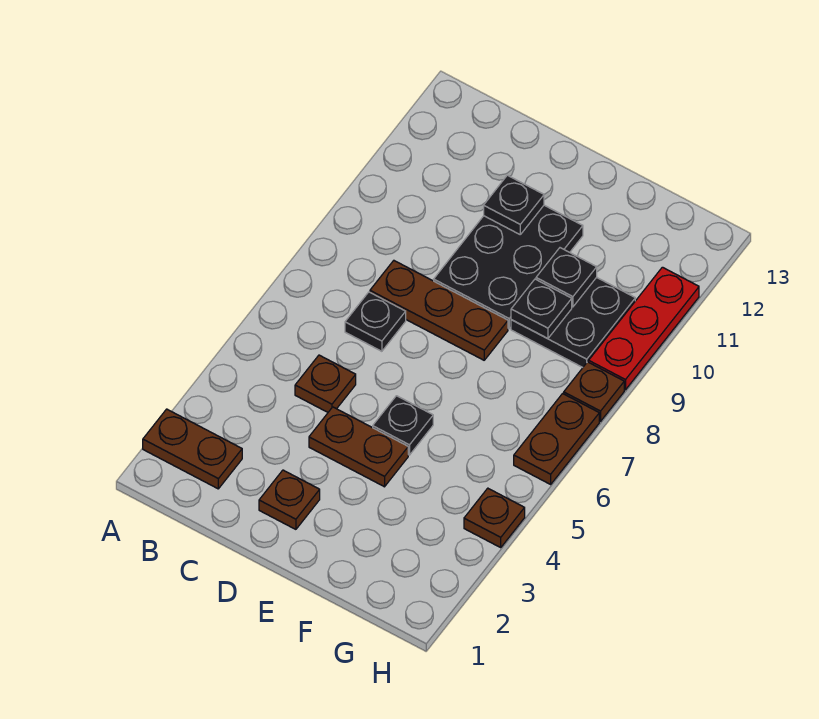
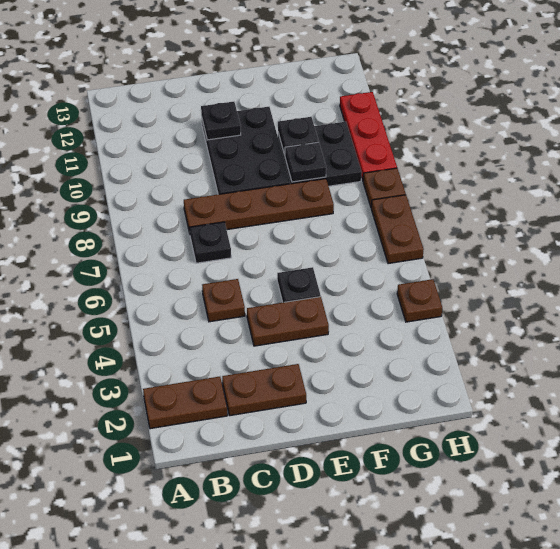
brown plate C8:E8 level 1 -> brown plate C8:F8 level 1
brown plate D2 level 1 -> brown plate C2:D2 level 1

